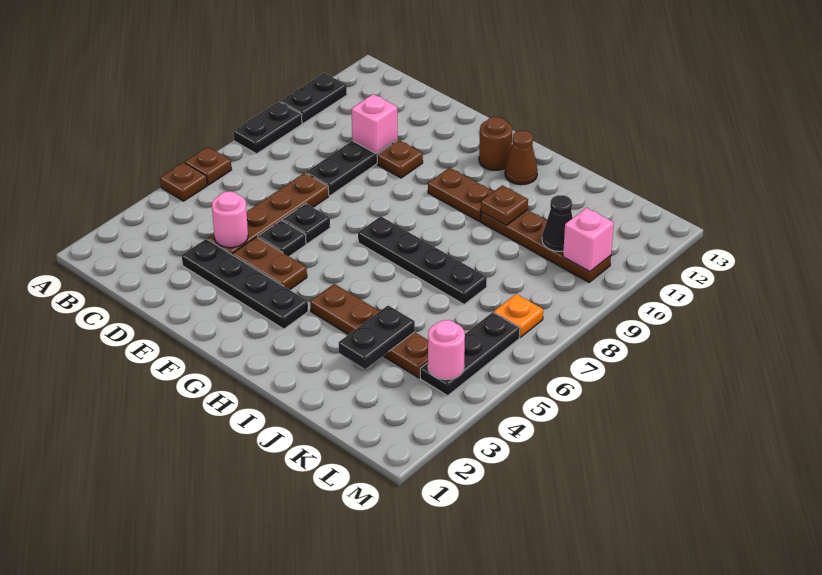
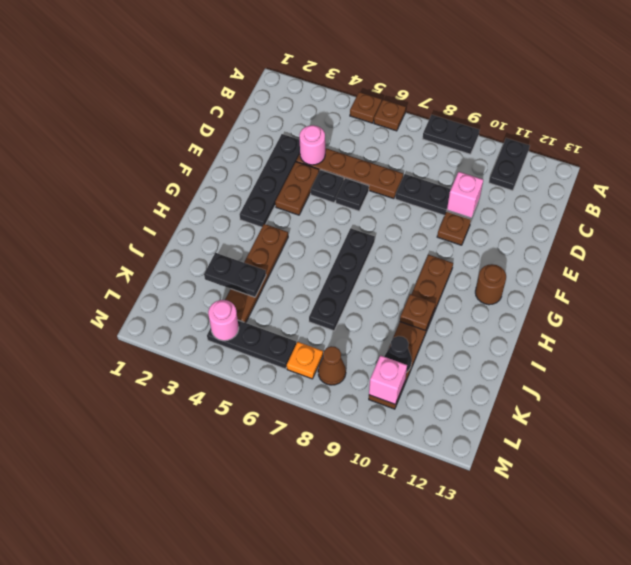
black plate A10:A11 level 1 -> black plate A11:B11 level 1
brown cone H12 level 1 -> brown cone L8 level 1

